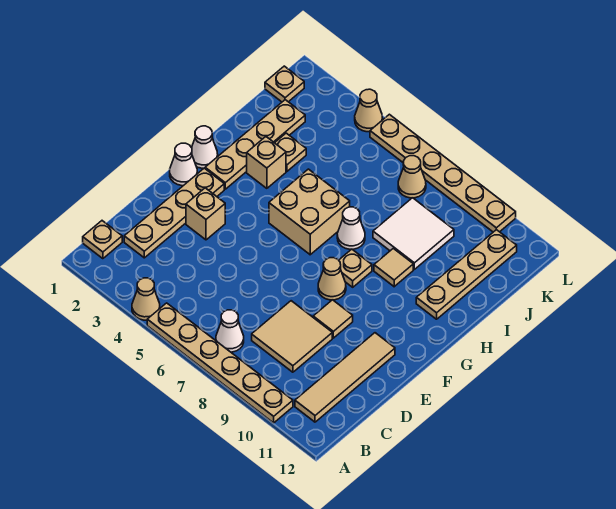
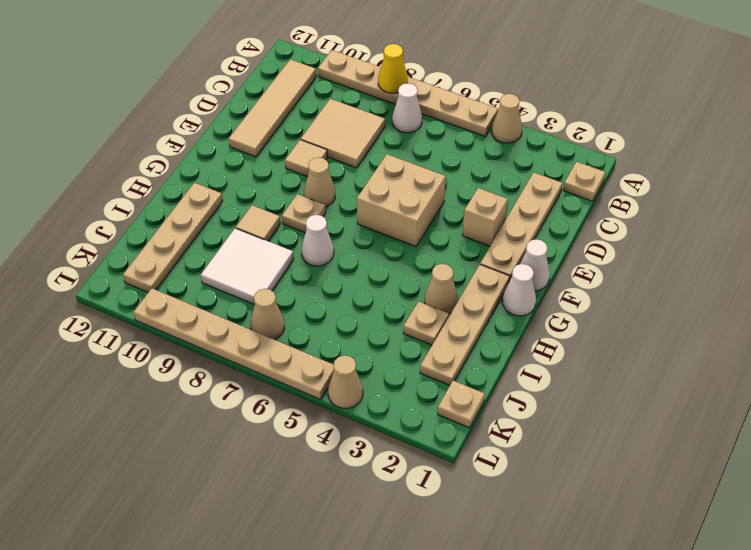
none -> yellow cone A8 level 2
tan brick G5:H6 level 1 -> tan brick E5:F6 level 1
tan brick H3 level 1 -> tan cone H3 level 1

